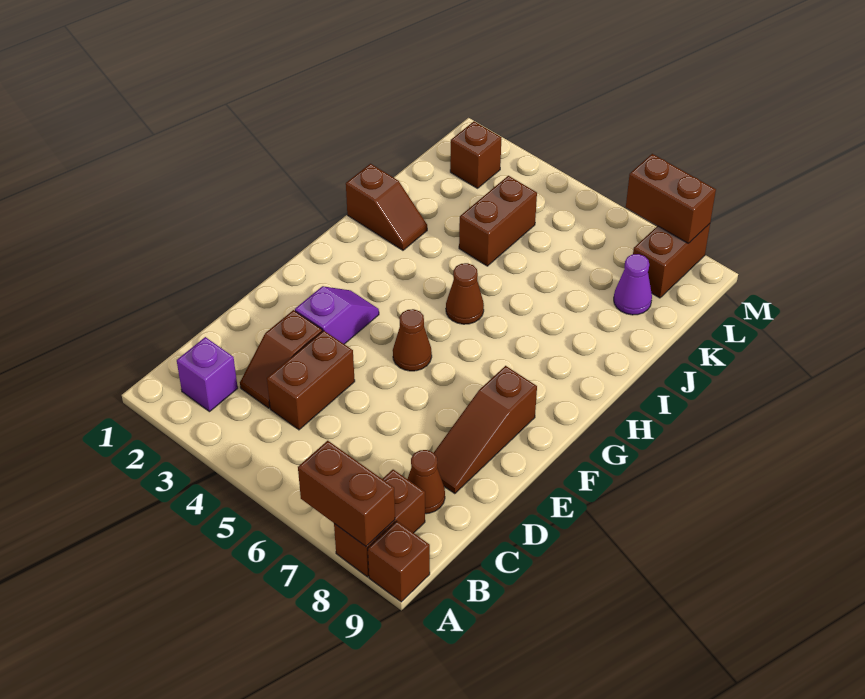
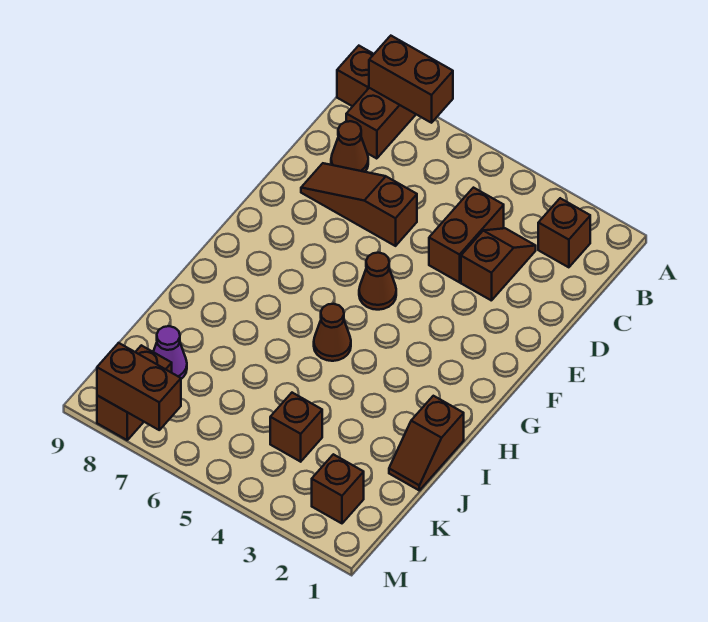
purple brick B2 level 1 -> brown brick B2 level 1
brown slope D8:F8 level 1 top F -> brown slope D6:D8 level 1 top 6
purple slope E3:F3 level 1 top E -> none
brown slope I1:I2 level 1 top 1 -> brown slope I1:J1 level 1 top I
brown brick J4:K4 level 1 -> brown brick K4 level 1

